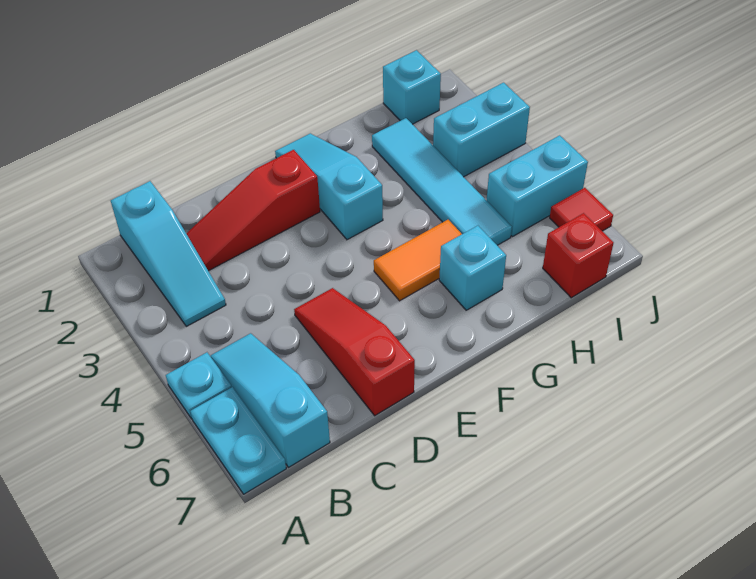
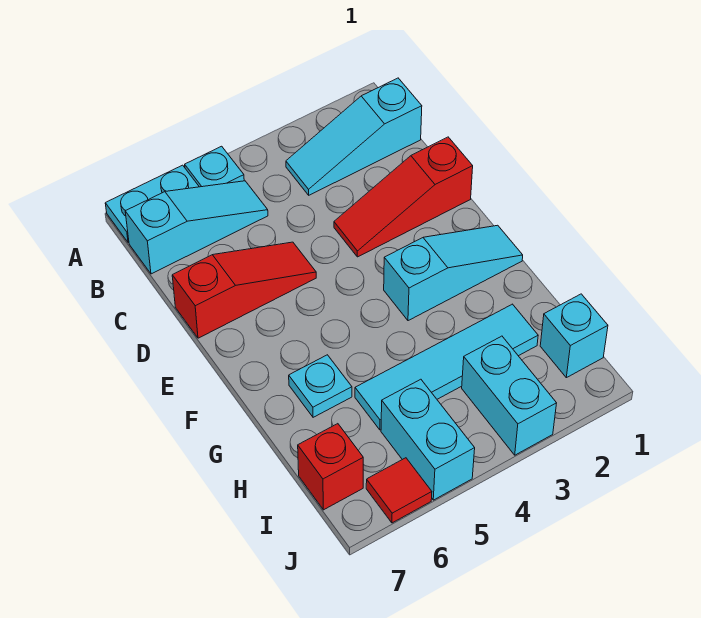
red slope C2:E2 level 1 top E -> red slope D1:D3 level 1 top 1
orange tile F5:G5 level 1 -> none
cyan brick G6 level 1 -> cyan plate G6 level 1

